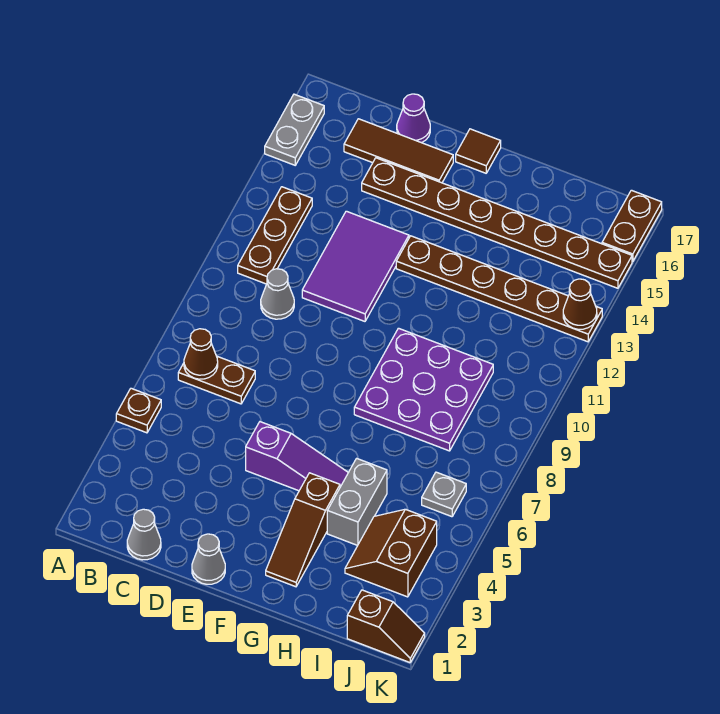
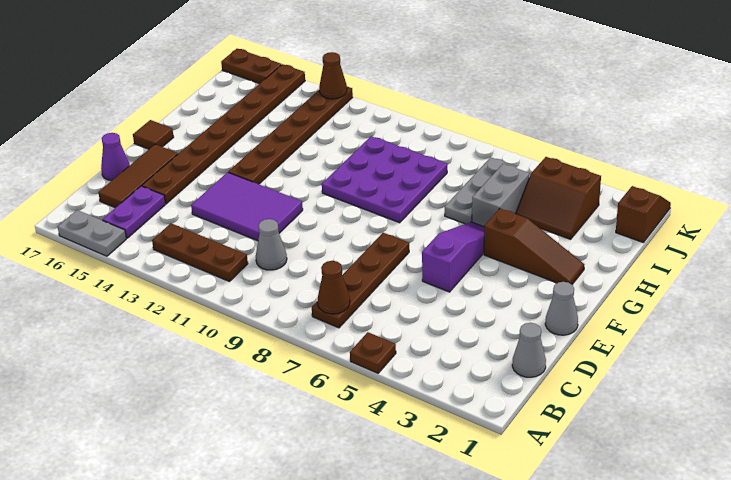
brown plate B7:C7 level 1 -> brown plate B7:E7 level 1
none -> purple plate B15:C15 level 1
grey brick H4:H5 level 1 -> grey brick H5:I5 level 1
grey plate J6 level 1 -> grey plate H6:J6 level 1

